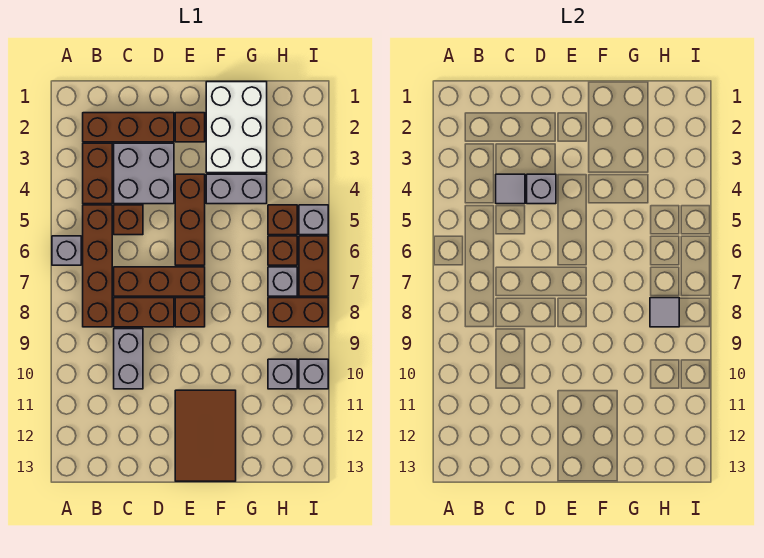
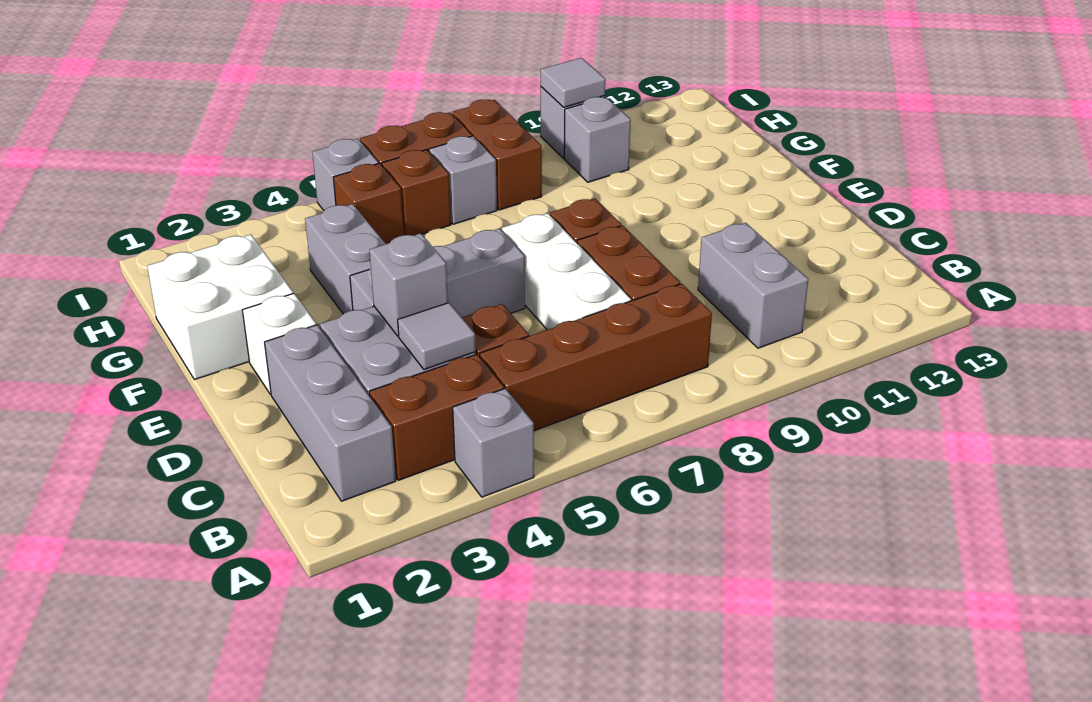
grey brick A6 level 1 -> grey brick A4 level 1
brown brick B2:D2 level 1 -> grey brick B2:D2 level 1
brown brick C7:E7 level 1 -> white brick C7:E7 level 1
grey brick C9:C10 level 1 -> grey brick B10:C10 level 1
brown brick E2 level 1 -> white brick E2 level 1
brown brick E4:E6 level 1 -> grey brick E4:E6 level 1
brown tile E11:F13 level 1 -> none
white brick F1:G3 level 1 -> white brick F1:G2 level 1
grey tile H8 level 2 -> grey tile I10 level 2

